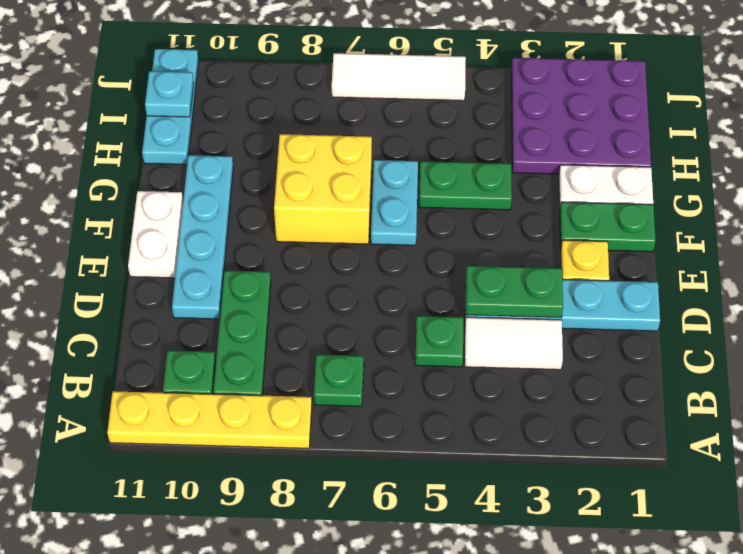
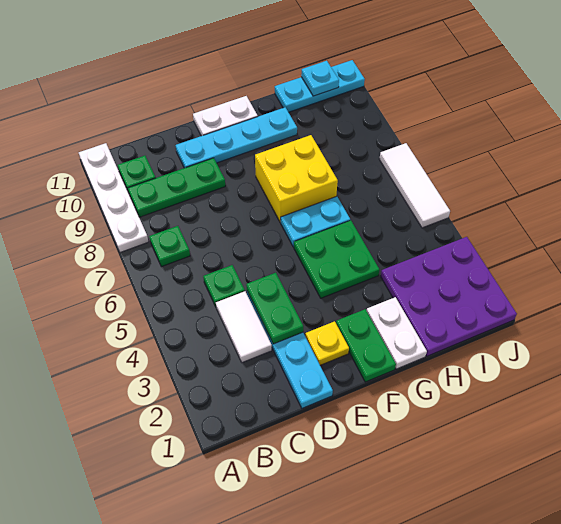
yellow plate A8:A11 level 1 -> white plate A8:A11 level 1
green plate G4:G5 level 1 -> green plate F4:G5 level 1

